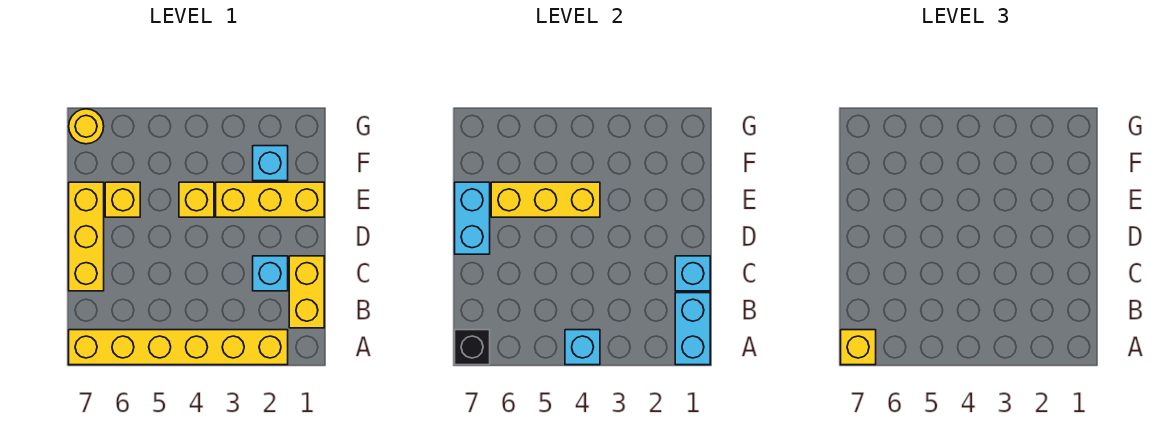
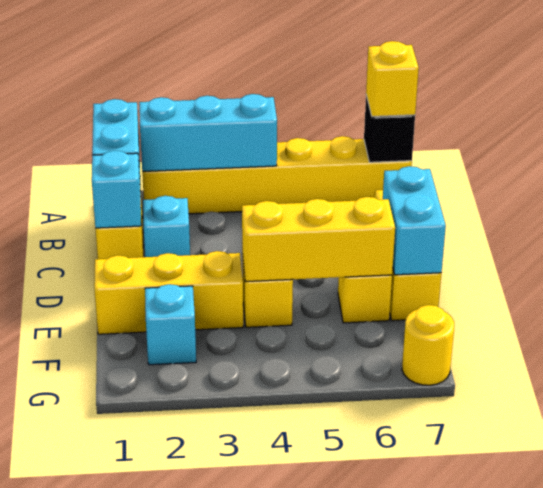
cyan brick A4 level 2 -> cyan brick A2:A4 level 2

